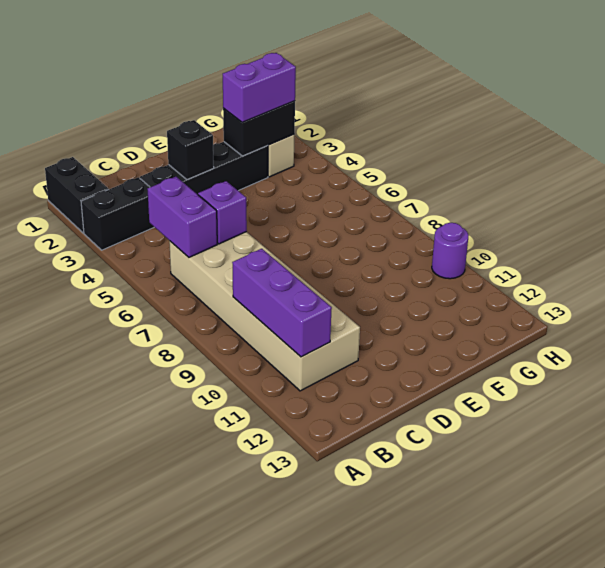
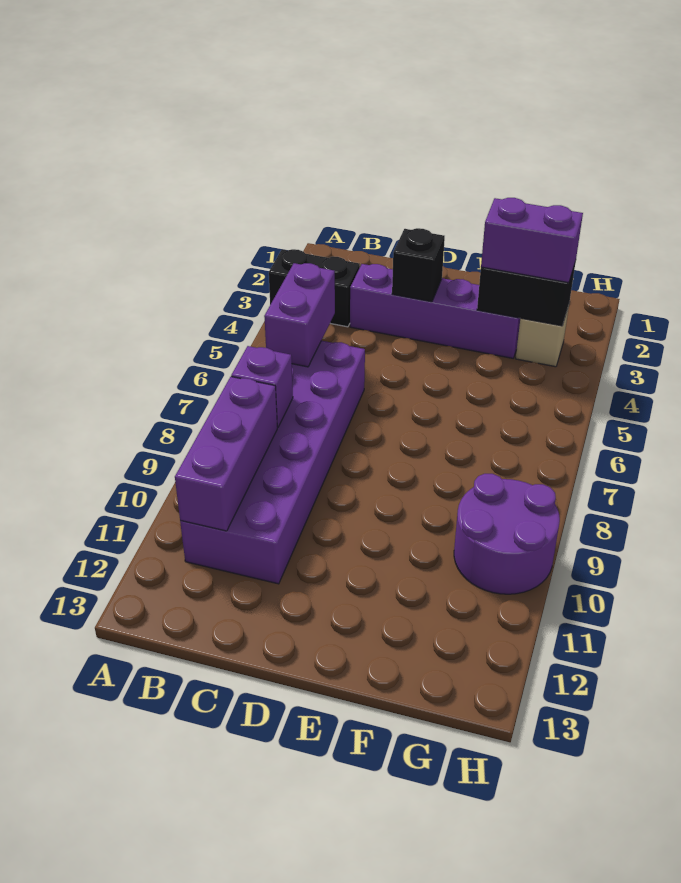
black brick A1:A2 level 1 -> none
tan brick B6:C11 level 1 -> purple brick B6:C11 level 1
black brick C3:F3 level 1 -> purple brick C3:F3 level 1
purple brick C6 level 2 -> purple brick B8 level 2
purple round brick H10 level 1 -> purple round brick G9:H10 level 1

